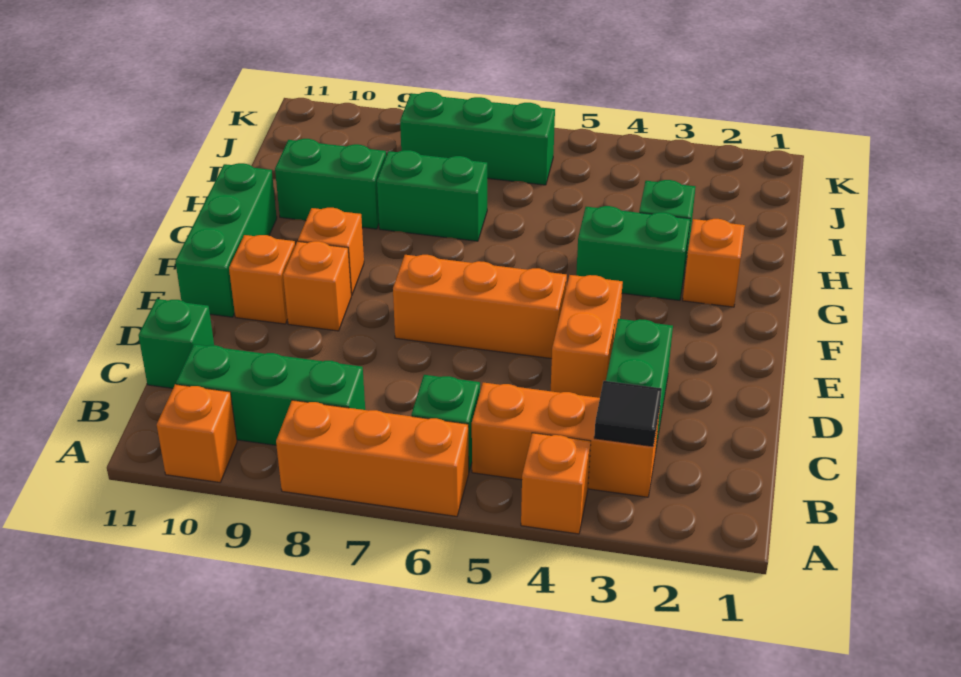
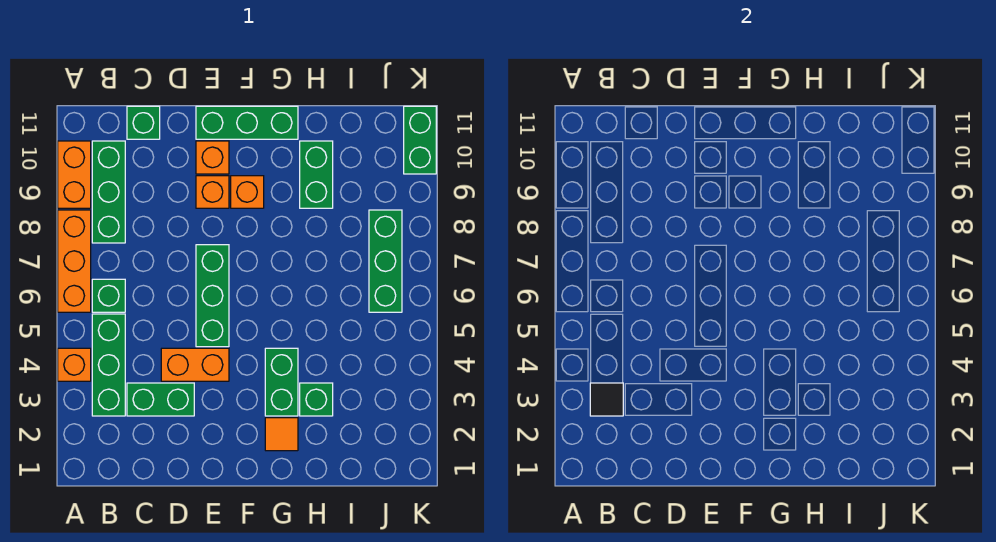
orange brick A10 level 1 -> orange brick A9:A10 level 1
orange brick B3:B5 level 1 -> green brick B3:B5 level 1
orange brick E5:E7 level 1 -> green brick E5:E7 level 1
orange brick G2 level 1 -> orange tile G2 level 1
green brick H7:H8 level 1 -> green brick K10:K11 level 1

